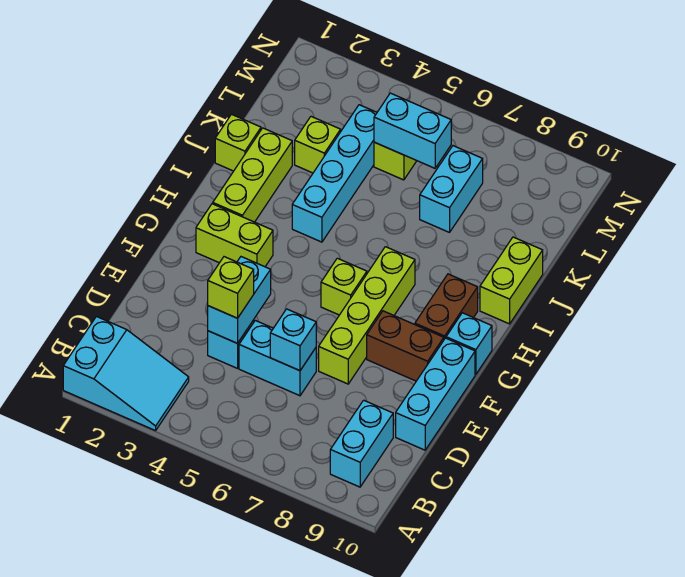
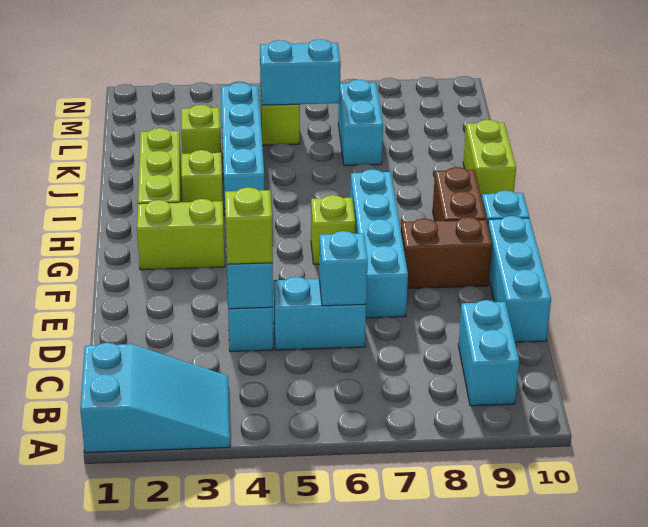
lime brick E7:H7 level 1 -> cyan brick E7:H7 level 1
lime brick J1 level 1 -> lime brick I3 level 1

